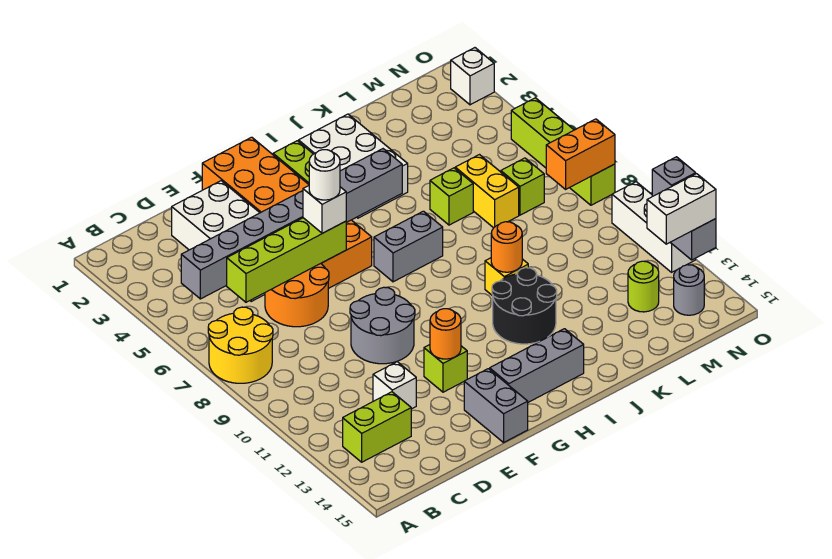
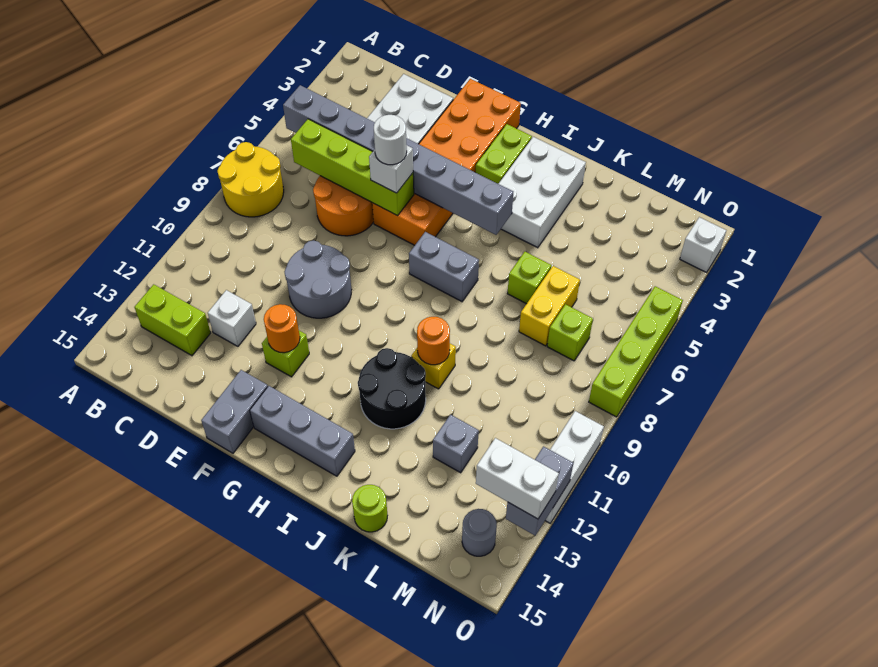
lime round brick M13 level 1 -> lime round brick K15 level 1
orange brick N8:O8 level 2 -> none
grey brick O12 level 3 -> grey brick L12 level 1

